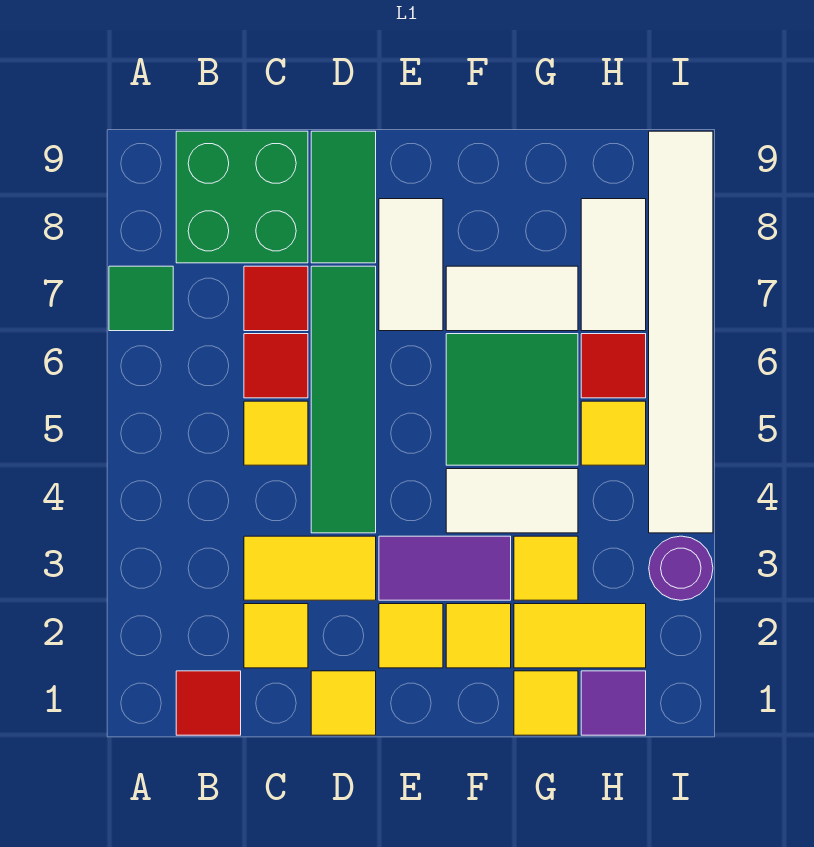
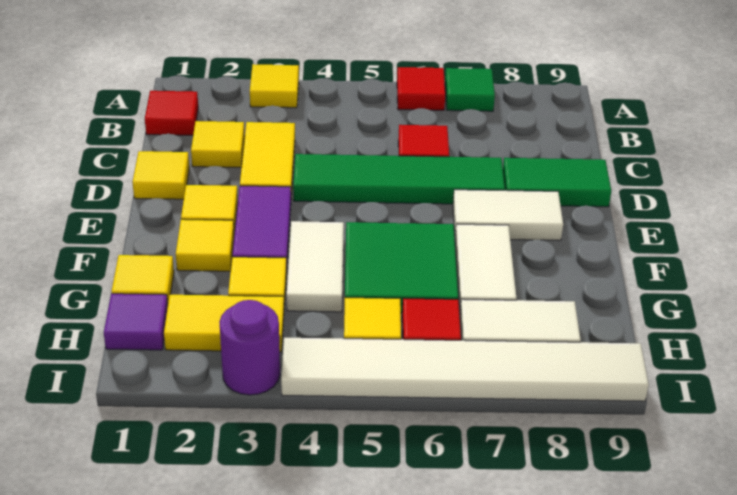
green brick B8:C9 level 1 -> none
yellow tile C5 level 1 -> yellow tile A3 level 1
red tile C7 level 1 -> red tile A6 level 1
yellow tile G2:H2 level 1 -> yellow tile H2:H3 level 1

